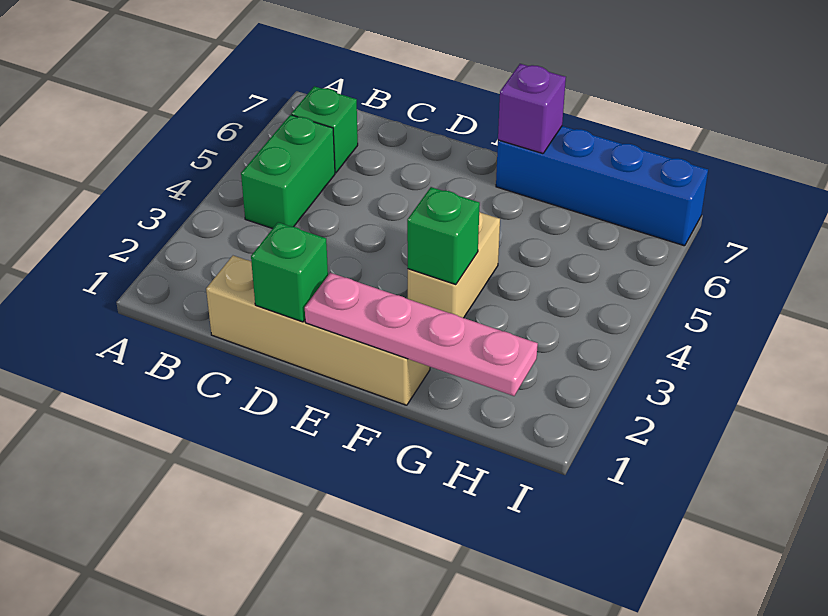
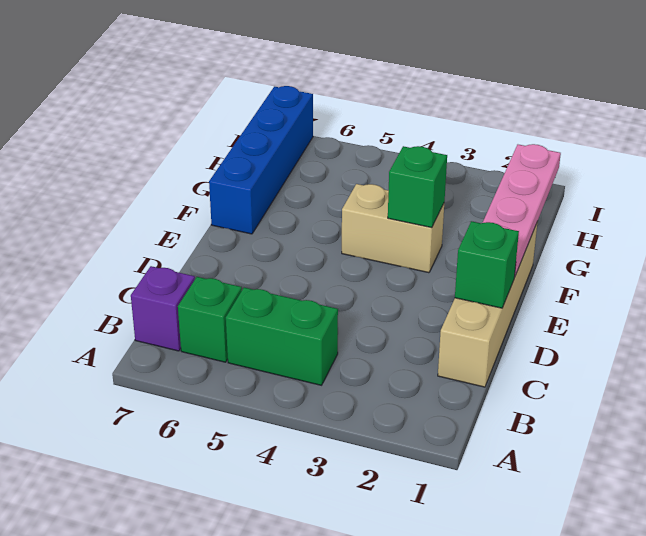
purple brick F7 level 2 -> purple brick B7 level 1

